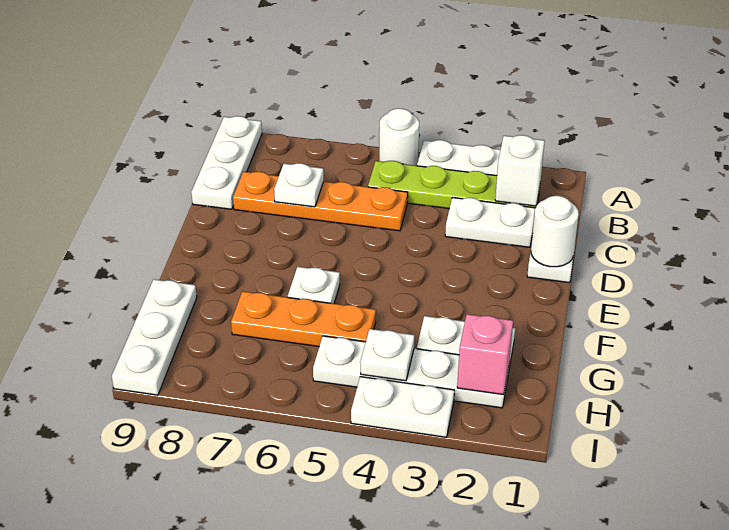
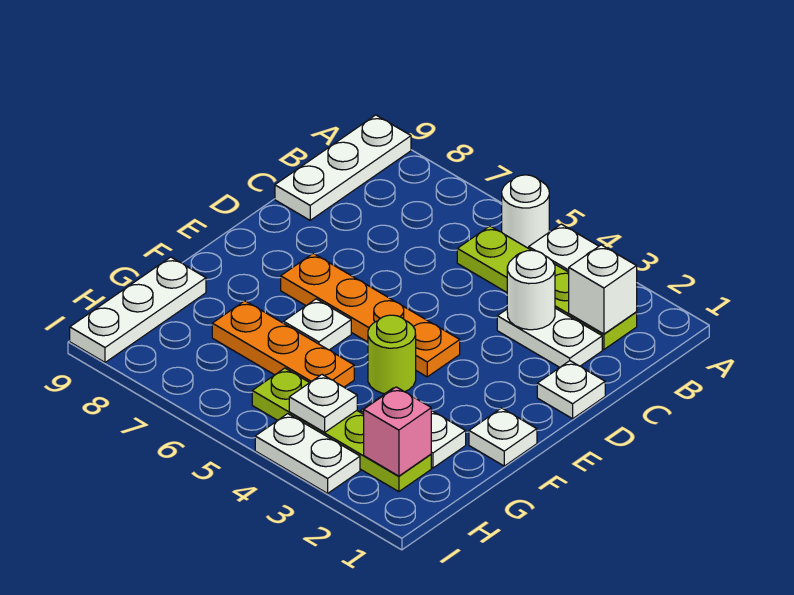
orange plate C5:C8 level 1 -> orange plate E4:E7 level 1
white plate C7 level 2 -> white plate F1 level 1
white round brick D1 level 2 -> white round brick C3 level 2
none -> lime round brick F4 level 1
white plate H2:H5 level 1 -> lime plate H2:H5 level 1

